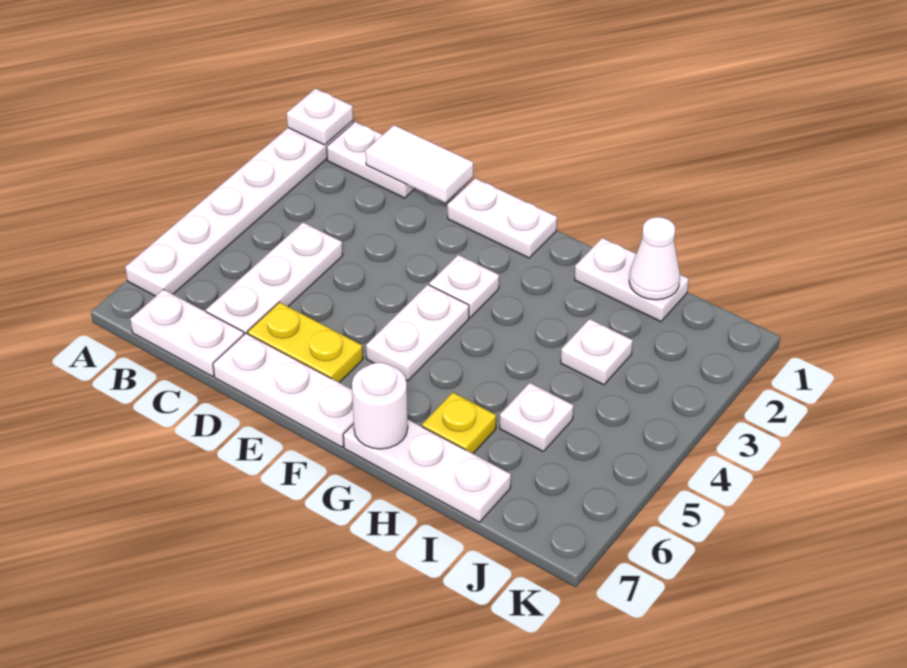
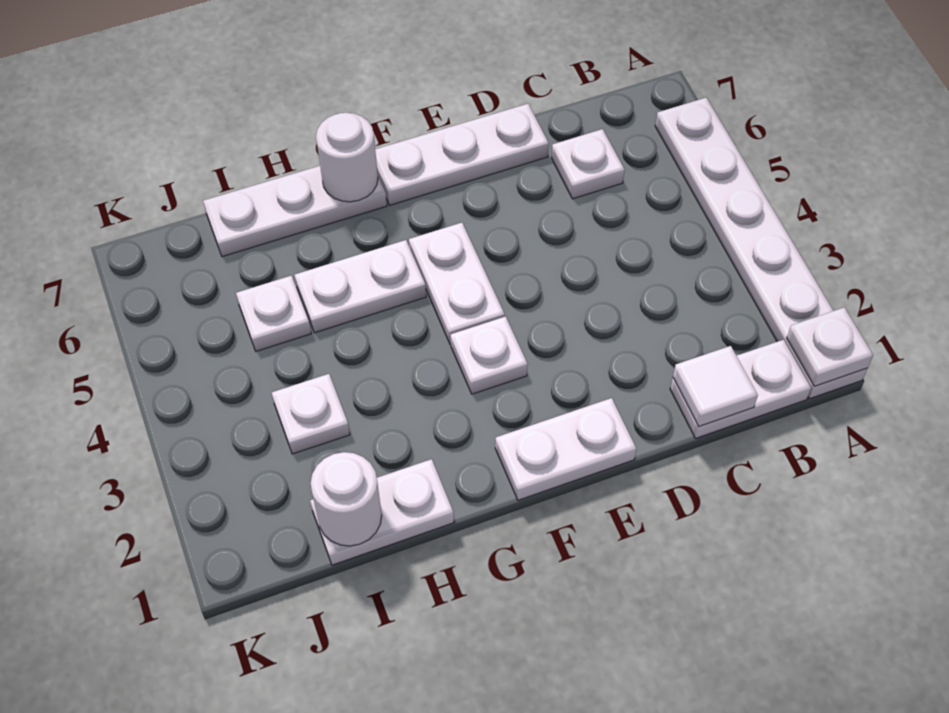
white plate B7:C7 level 1 -> white plate G5:H5 level 1
white tile C1:D1 level 2 -> white tile C1 level 2
white plate C4:C6 level 1 -> white plate C6 level 1
yellow plate D6:E6 level 1 -> none
yellow plate H6 level 1 -> none
white cone I1 level 2 -> white round brick I1 level 2

